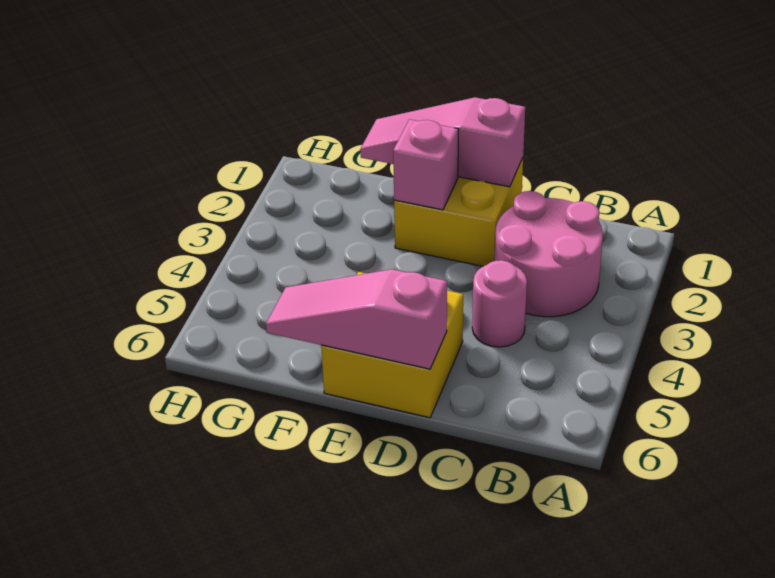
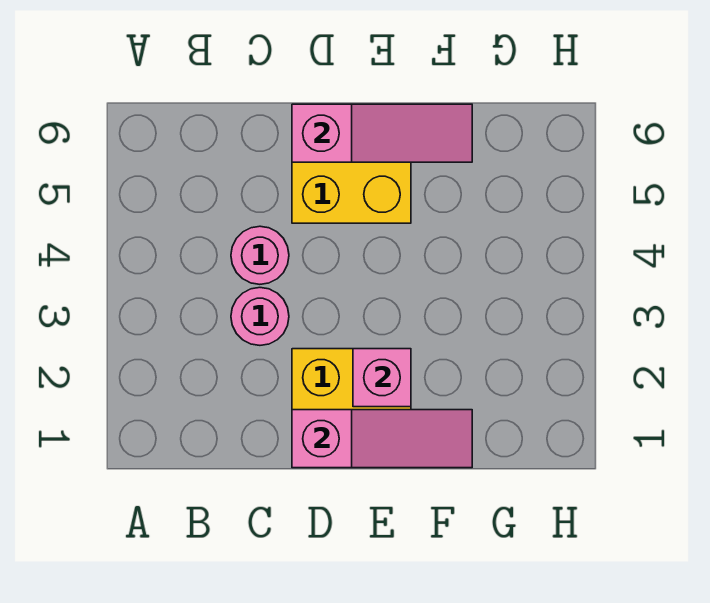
pink round brick B2:C3 level 1 -> pink round brick C3 level 1

